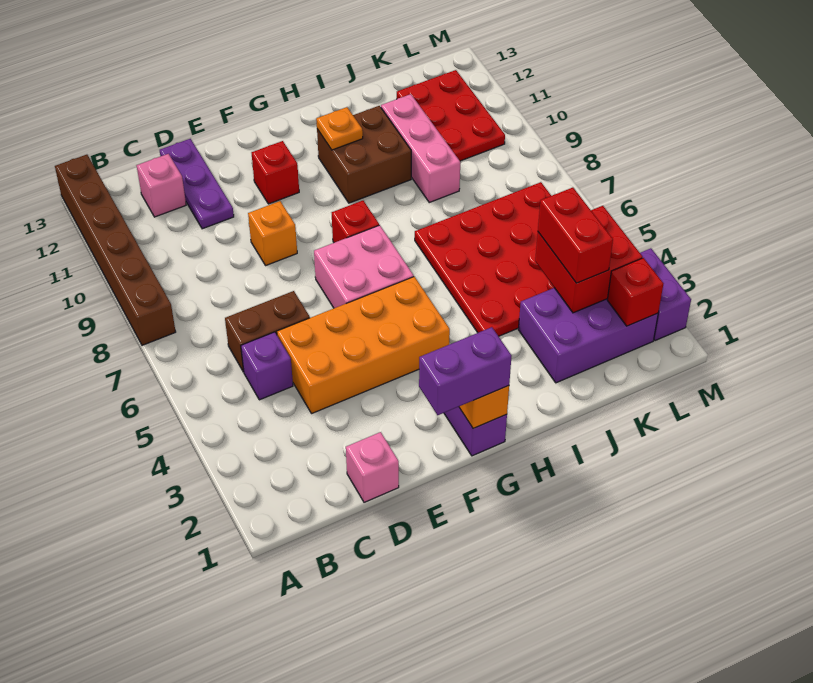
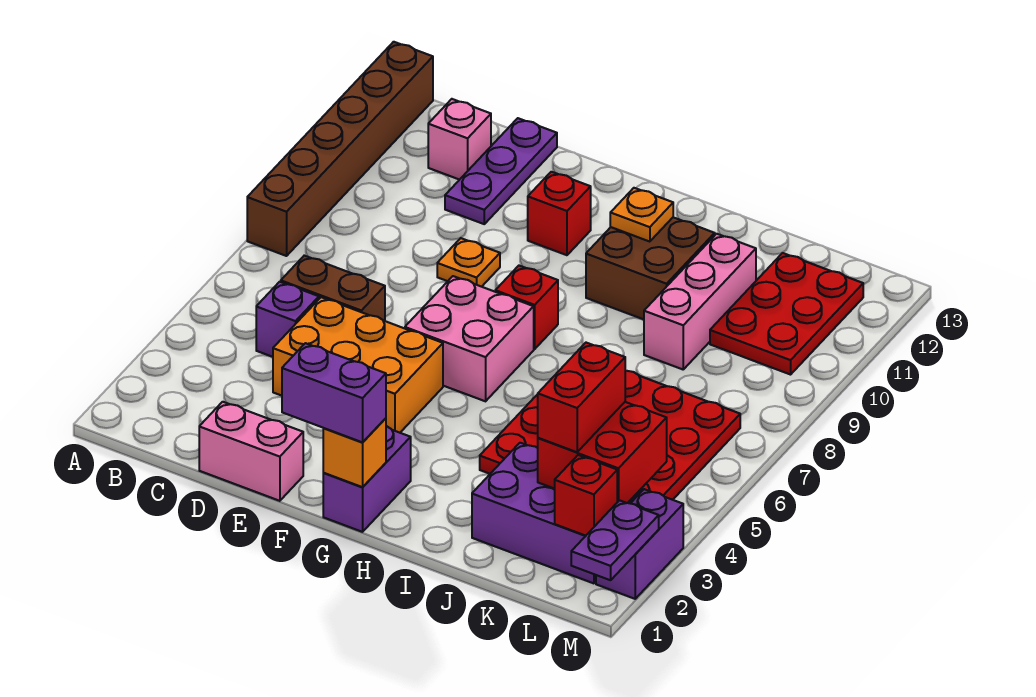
pink brick D1 level 1 -> pink brick D1:E1 level 1
orange brick D4:G5 level 1 -> orange brick D4:F5 level 1
orange brick E9 level 1 -> orange plate E9 level 1
none -> purple plate M1:M2 level 2

